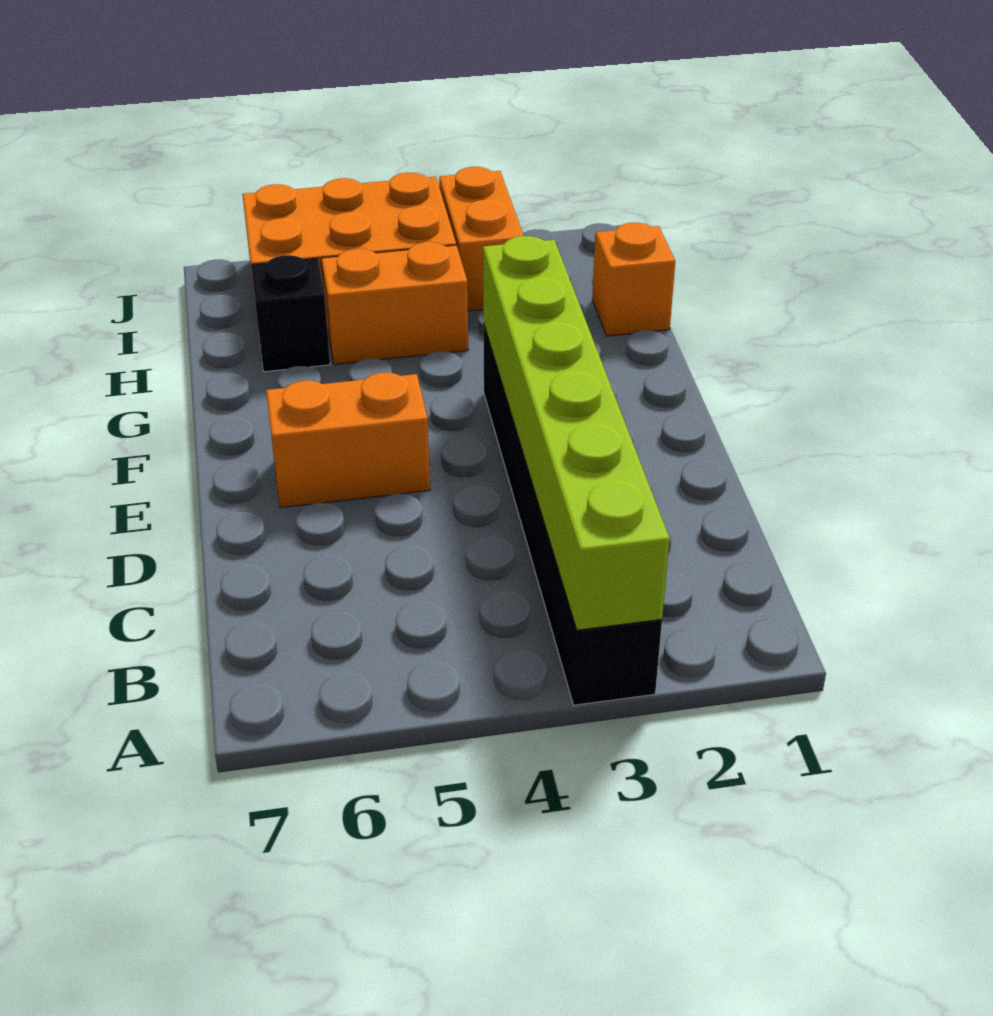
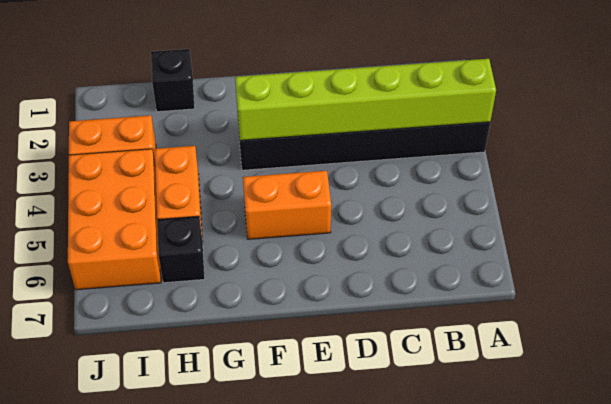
orange brick E5:E6 level 1 -> orange brick E5:F5 level 1
orange brick H1 level 1 -> black brick H1 level 1

